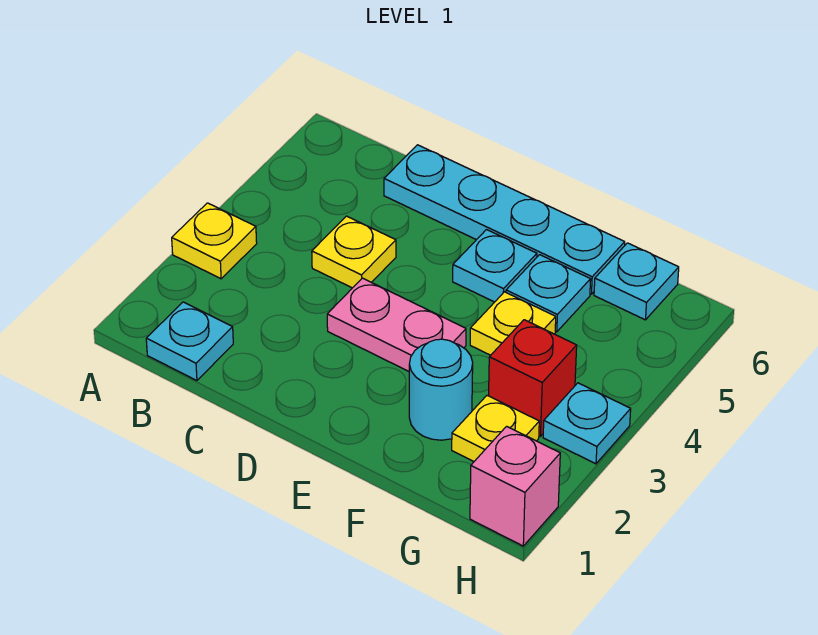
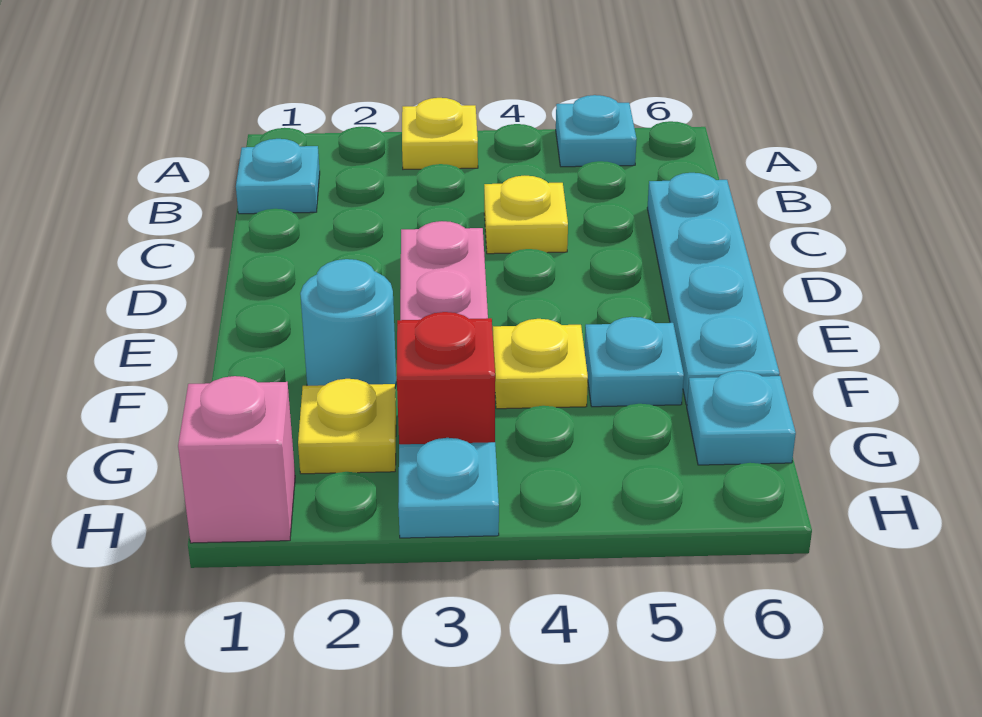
cyan plate E5 level 1 -> cyan plate A5 level 1

